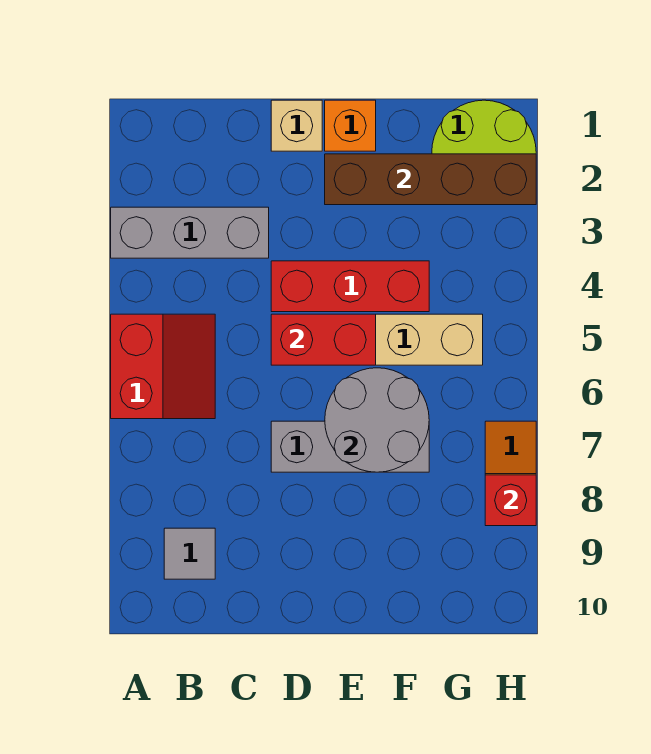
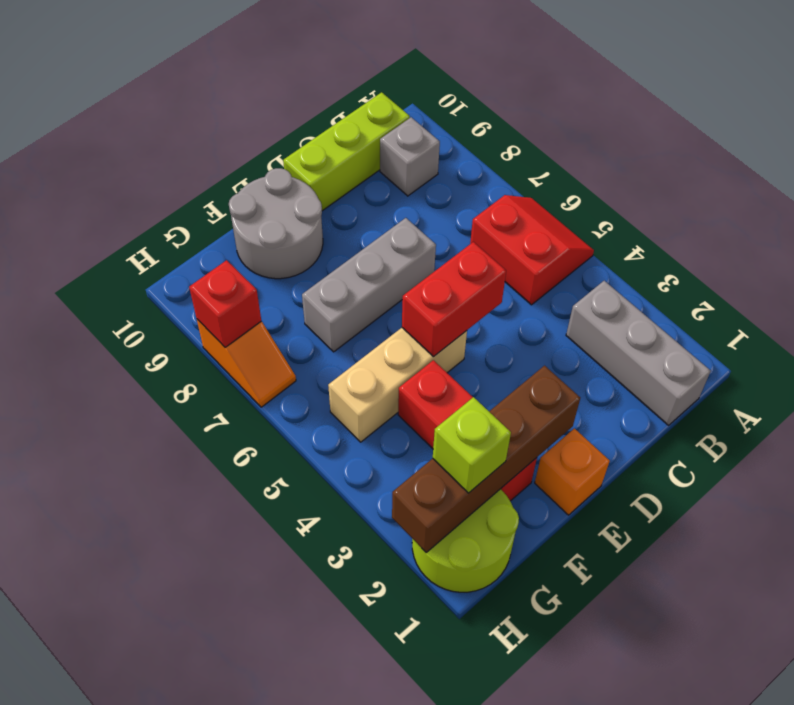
grey brick A3:C3 level 1 -> grey brick B1:B3 level 1
red slope A5:B6 level 1 top A -> red slope A5:B6 level 1 top B
grey tile B9 level 1 -> grey brick B9 level 1
none -> lime brick B10:D10 level 1
tan brick D1 level 1 -> none
red brick D4:F4 level 1 -> red brick F2:F4 level 1
grey round brick E6:F7 level 2 -> grey round brick E9:F10 level 1
none -> lime brick G2 level 3

